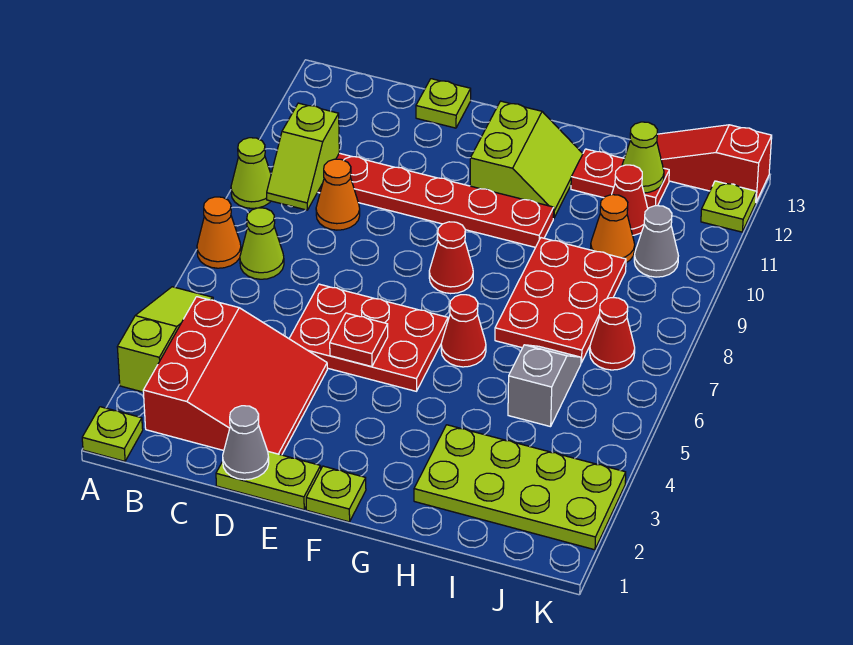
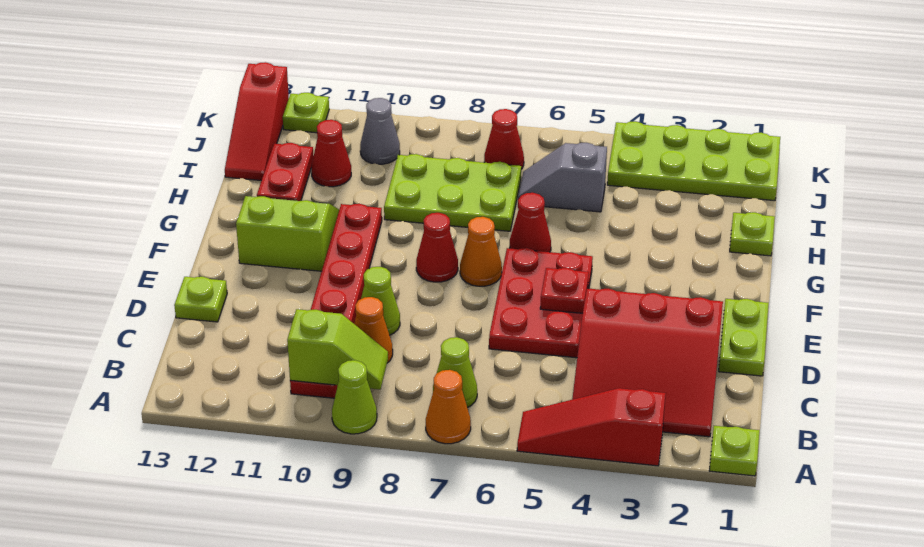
lime slope A3:A5 level 1 top 3 -> red slope A3:A5 level 1 top 3
red slope B2:D4 level 1 top B -> red slope B2:D4 level 1 top D
grey cone D1 level 2 -> none
lime plate F1 level 1 -> lime plate H1 level 1
lime plate H2:K3 level 1 -> lime plate J1:K4 level 1
red plate H7:I9 level 1 -> lime plate H7:I9 level 1
orange cone I10 level 1 -> orange cone F7 level 1
lime cone I12 level 2 -> lime cone D9 level 1

